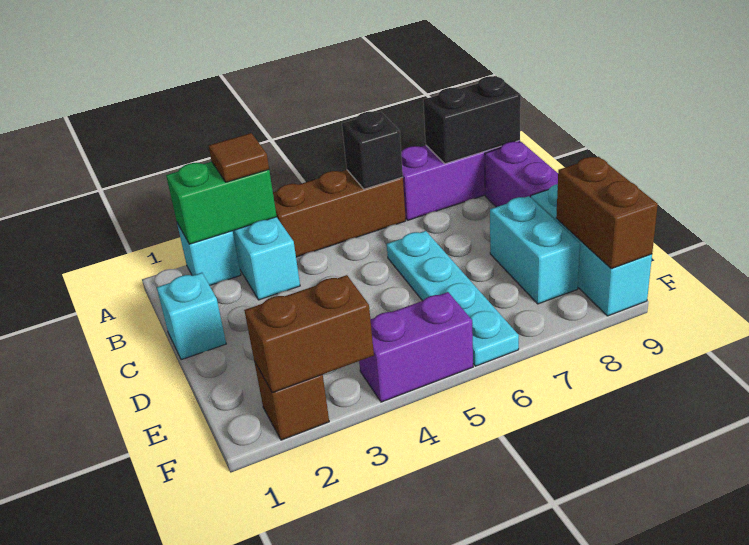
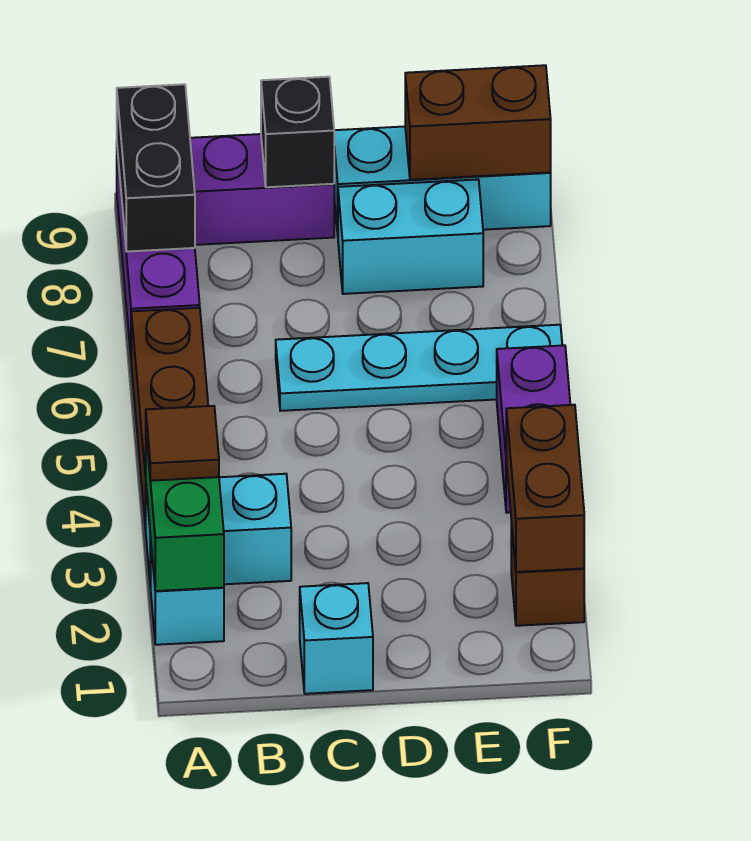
black brick A6 level 2 -> black brick C9 level 2

